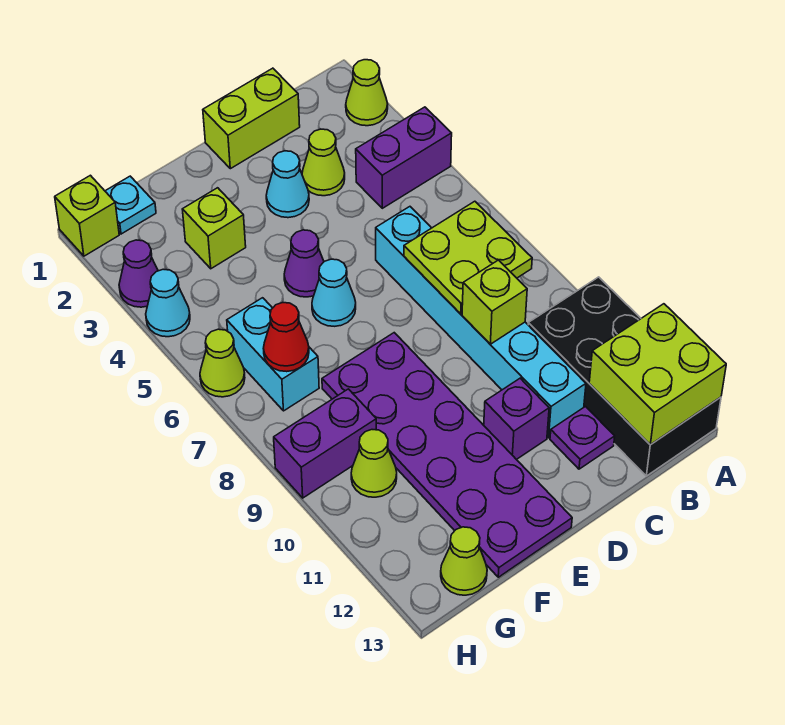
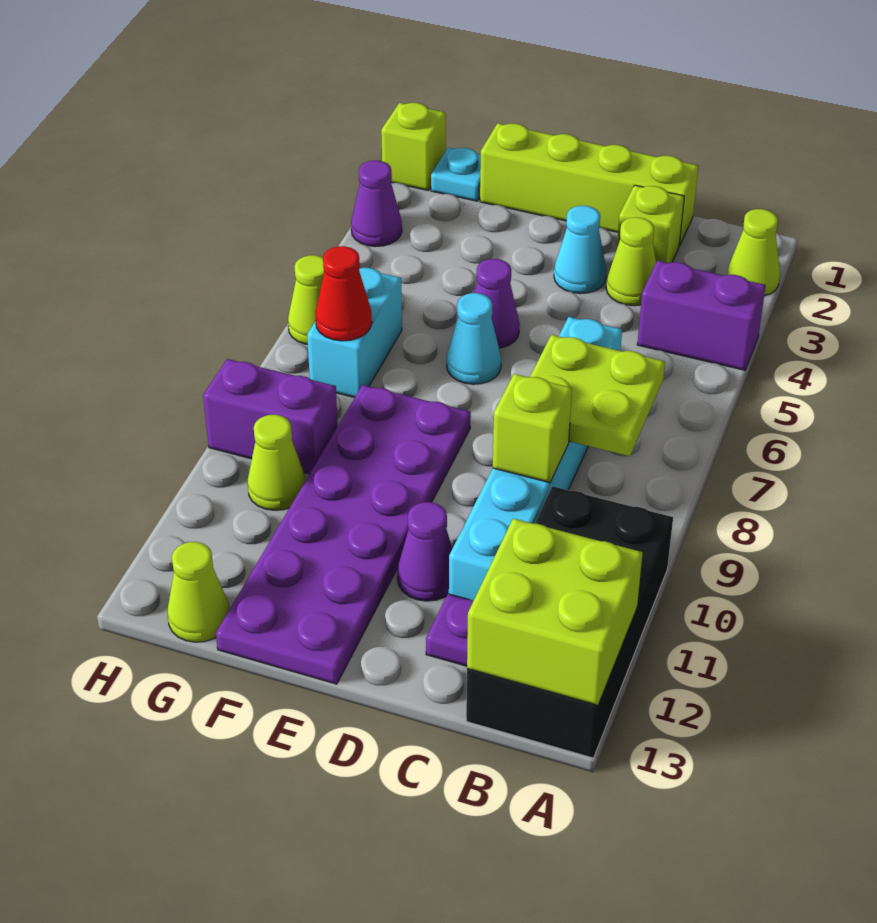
lime brick C1:D1 level 1 -> lime brick C1:F1 level 1
purple brick D11 level 1 -> purple cone D11 level 1
lime brick F3 level 1 -> lime brick C2 level 1
cyan cone H4 level 1 -> none

